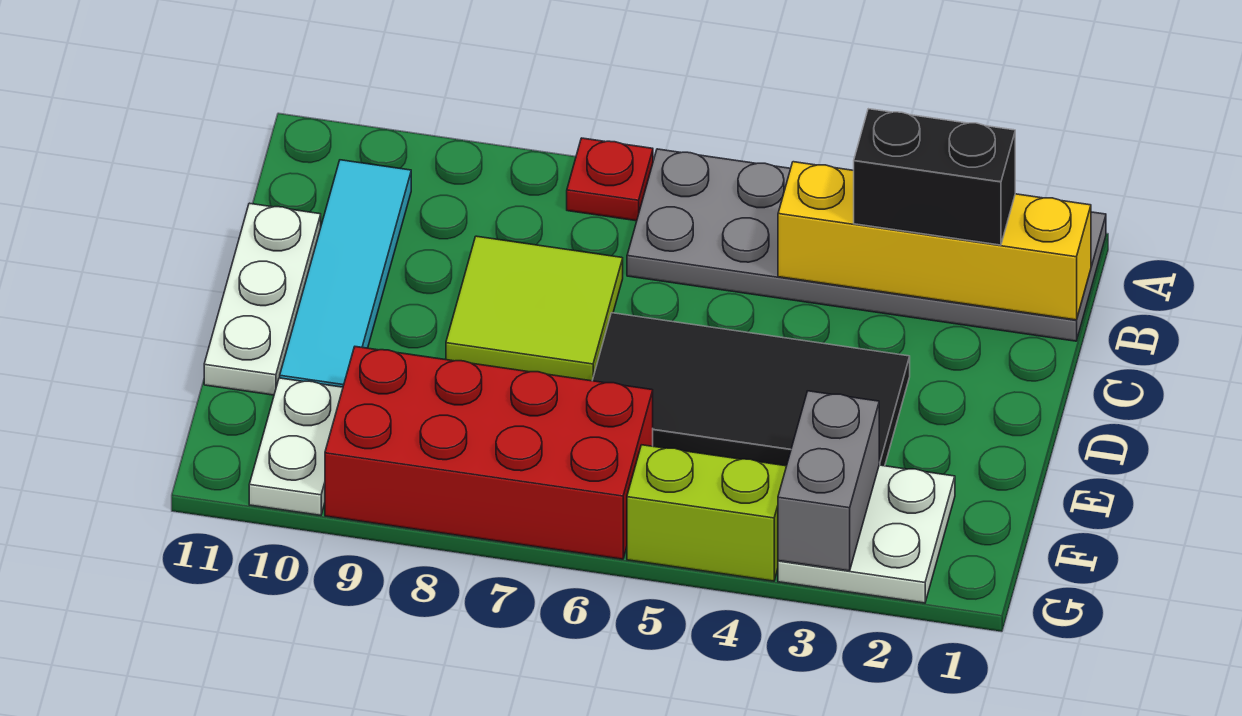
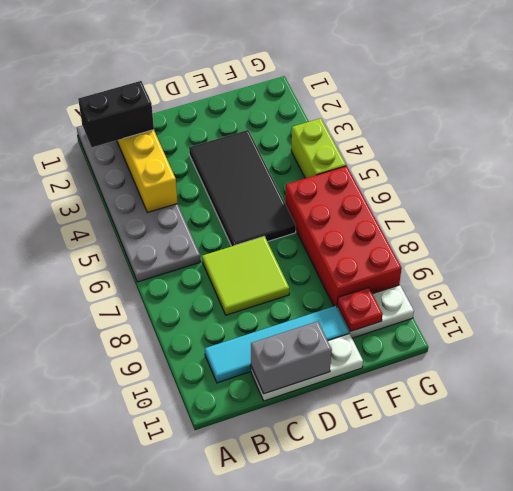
red plate A7 level 1 -> red plate F10 level 2
black brick B2:B3 level 3 -> black brick A2:B2 level 3
white plate F2:G3 level 1 -> none
grey brick F3:G3 level 2 -> grey brick C11:D11 level 2

